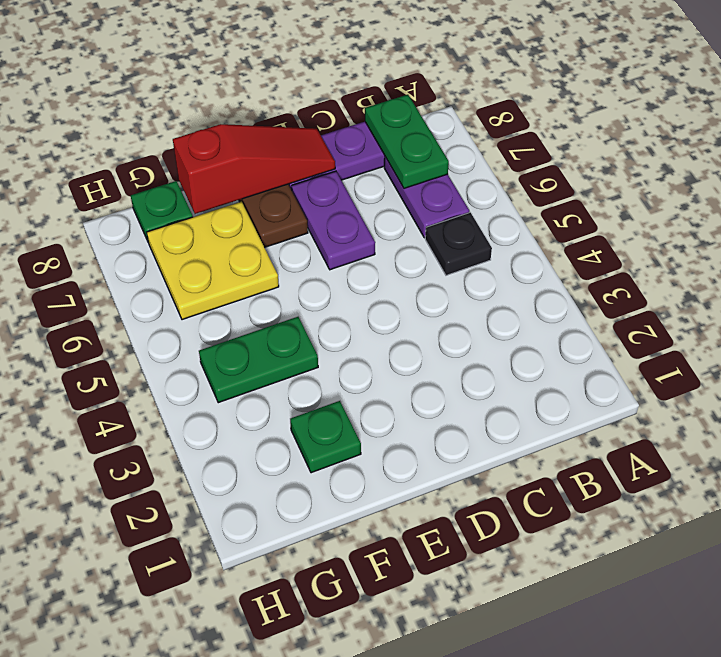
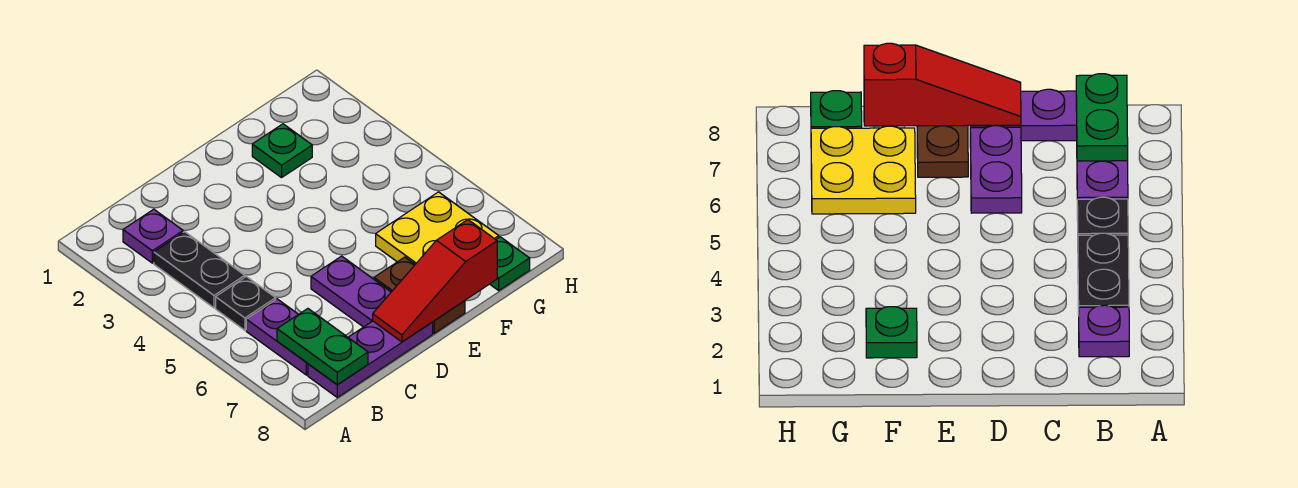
none -> purple plate B2 level 1
none -> black plate B3:B4 level 1
green plate F4:G4 level 1 -> none

